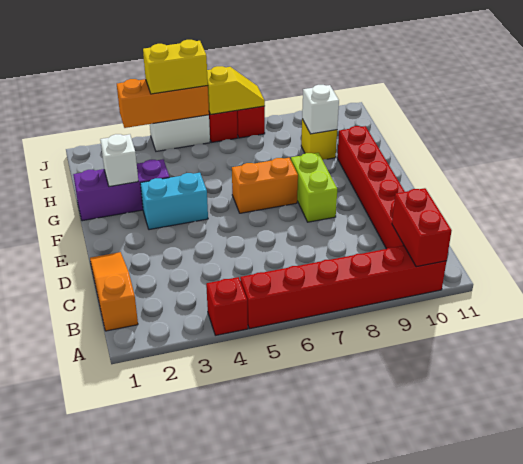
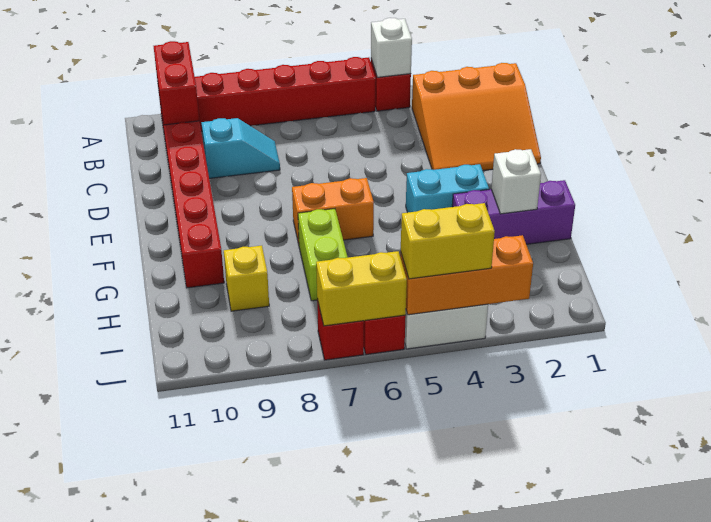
orange slope B1:D1 level 1 top B -> orange slope B1:D3 level 1 top B
none -> cyan slope C8:C9 level 1 top 9
lime brick E8:F8 level 1 -> lime brick G7:H7 level 1
white brick H9 level 2 -> white brick A4 level 2
yellow slope J6:J7 level 2 top 6 -> yellow brick J6:J7 level 2

